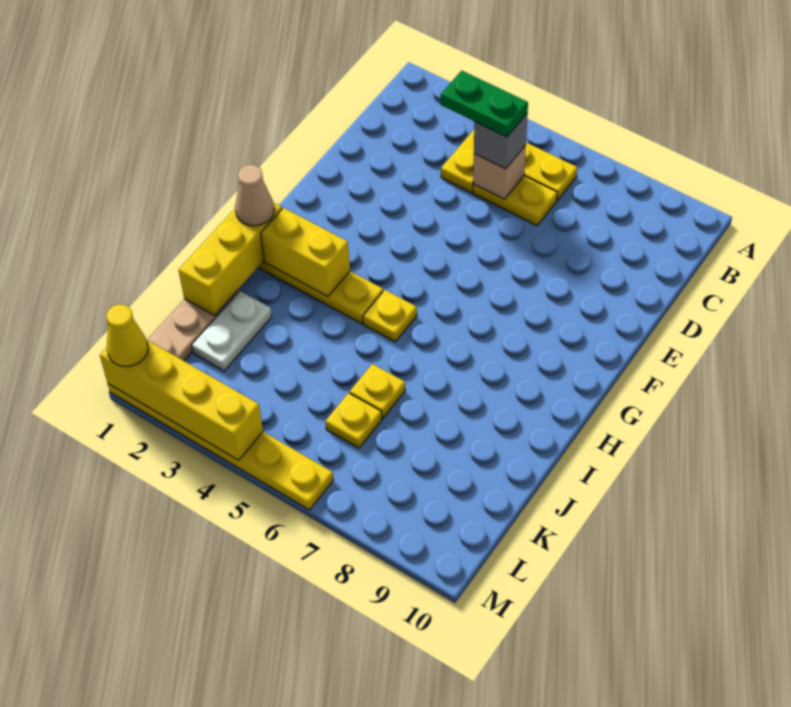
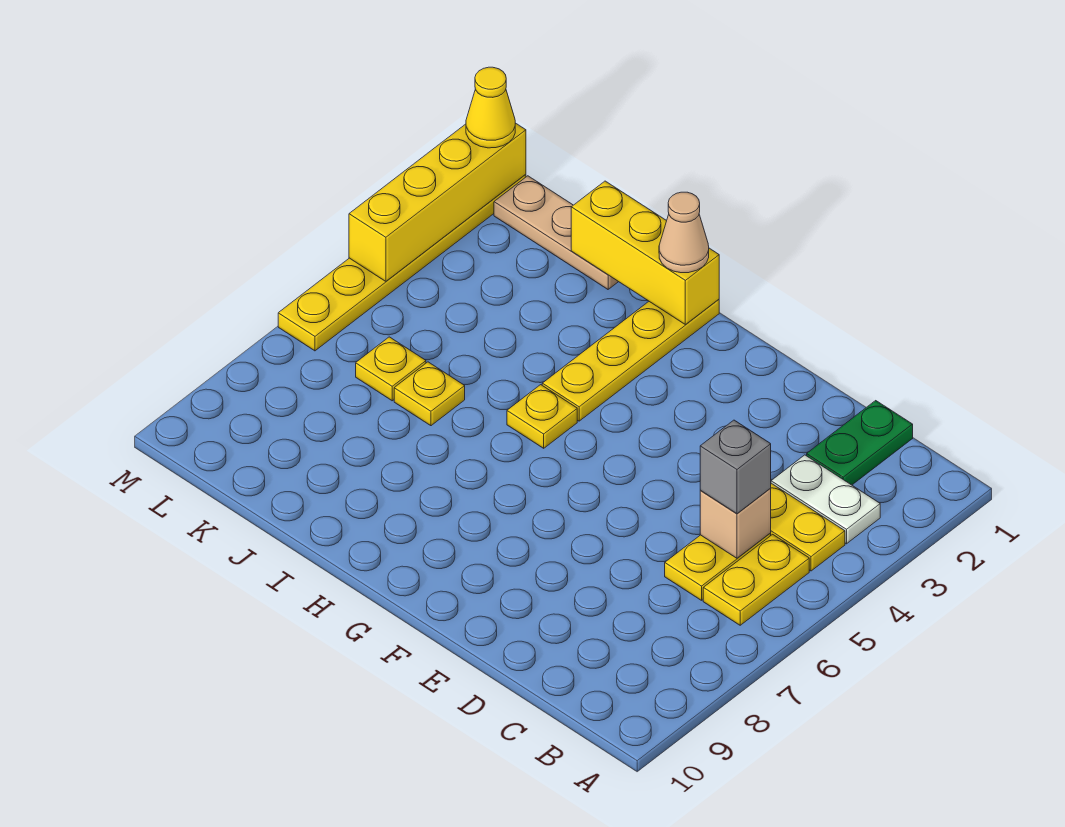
green plate C4:C5 level 4 -> green plate C1:C2 level 1
yellow brick H2:H3 level 2 -> none
white plate J2:K2 level 1 -> white plate B3:C3 level 1

